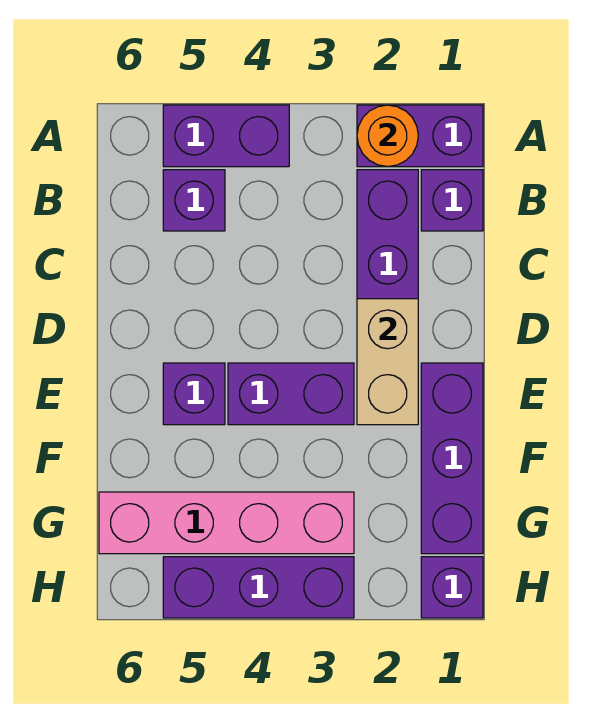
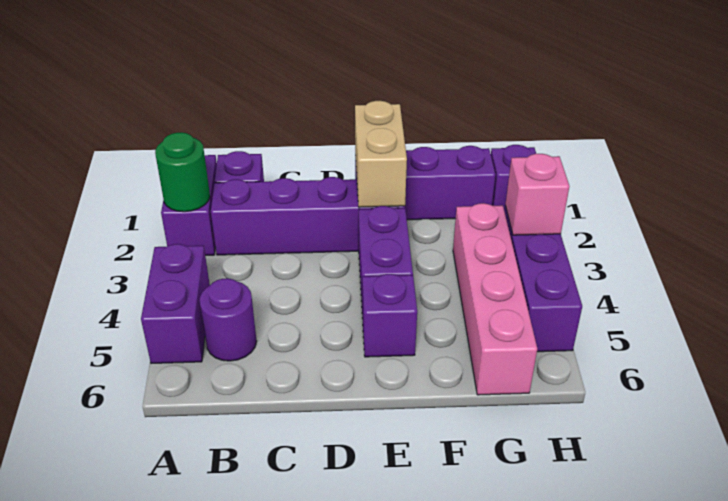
orange round brick A2 level 2 -> green round brick A2 level 2
purple brick B5 level 1 -> purple round brick B5 level 1
tan brick D2:E2 level 2 -> tan brick E1:E2 level 2
none -> pink brick H3 level 2

